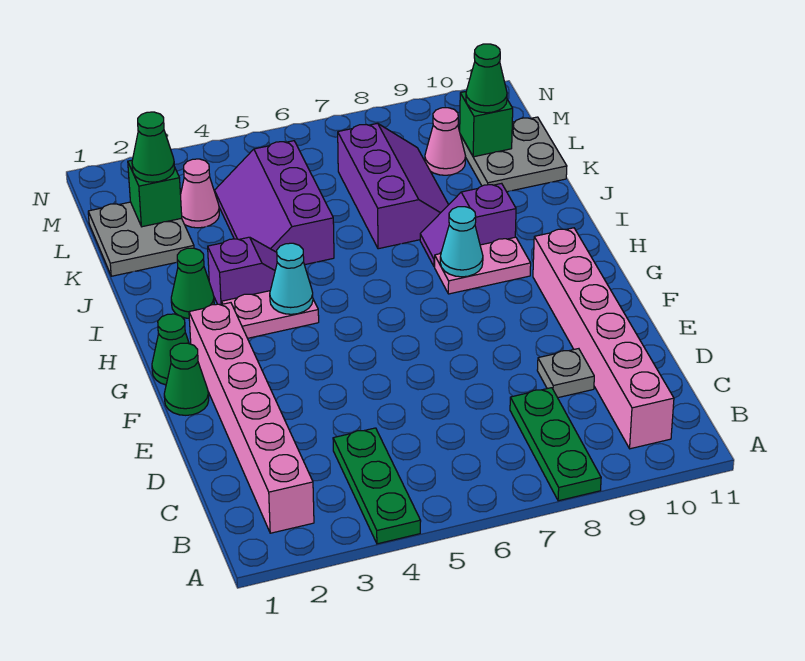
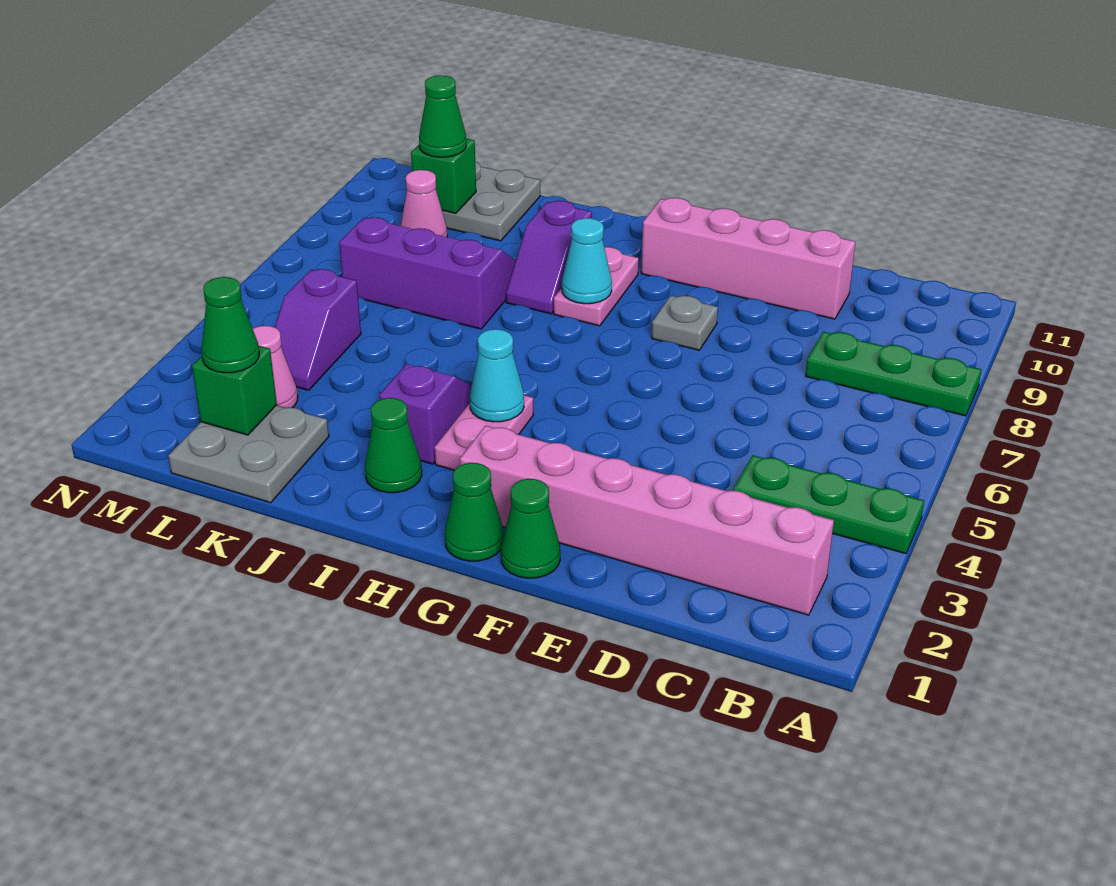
pink brick B10:G10 level 1 -> pink brick D10:G10 level 1
grey plate D9 level 1 -> grey plate F8 level 1
purple slope J4:L5 level 1 top 5 -> purple slope L4:L5 level 1 top 5

